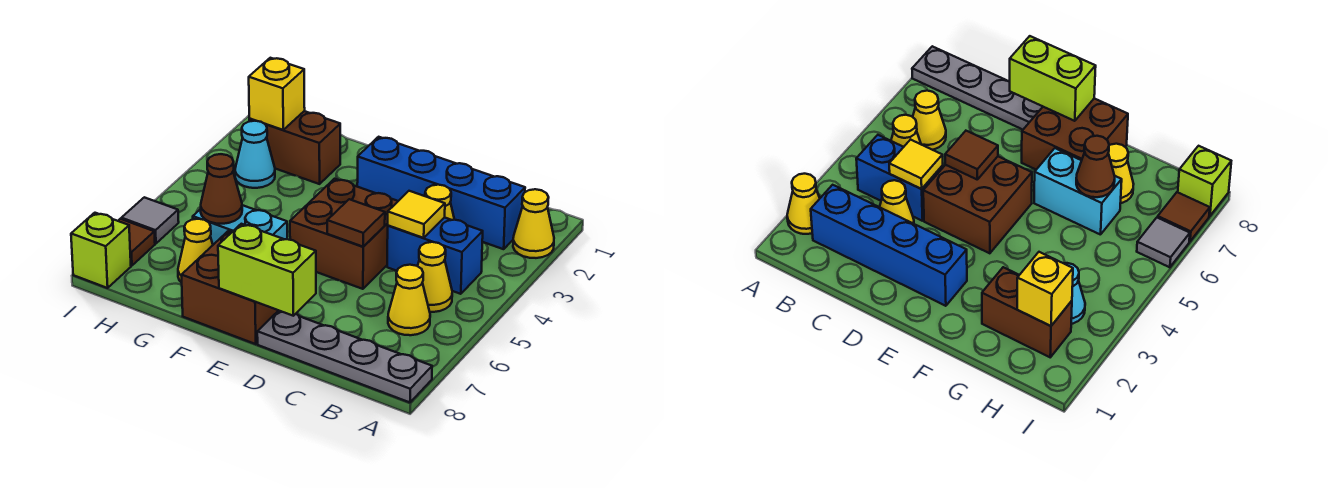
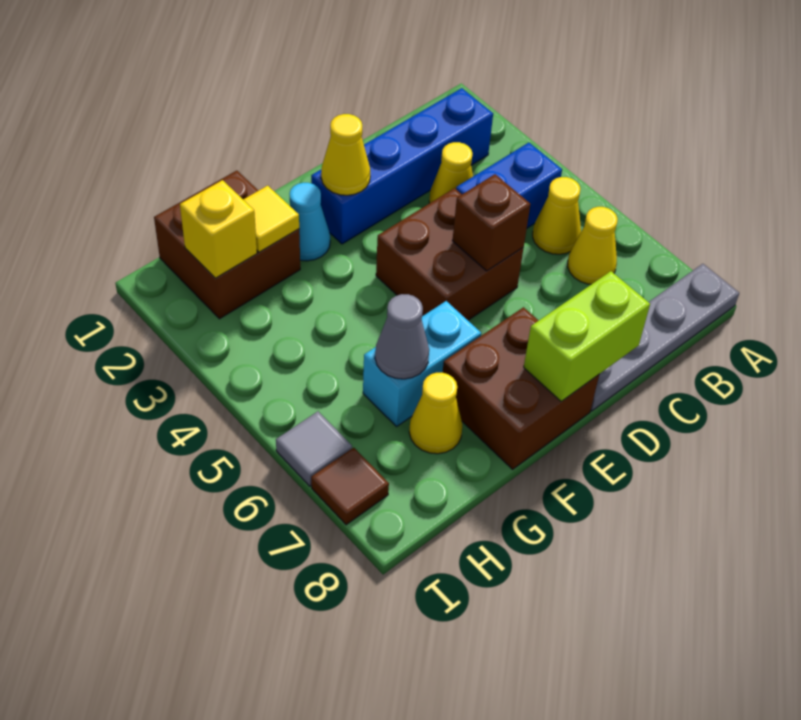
yellow cone A2 level 1 -> yellow cone E2 level 2
yellow tile C4 level 2 -> yellow tile G2 level 2
brown tile D5 level 2 -> brown brick D5 level 2
brown brick G2:H2 level 1 -> brown brick G1:H2 level 1
brown cone G6 level 2 -> grey cone G6 level 2
cyan cone H3 level 1 -> cyan cone F2 level 1
lime brick I8 level 1 -> none

